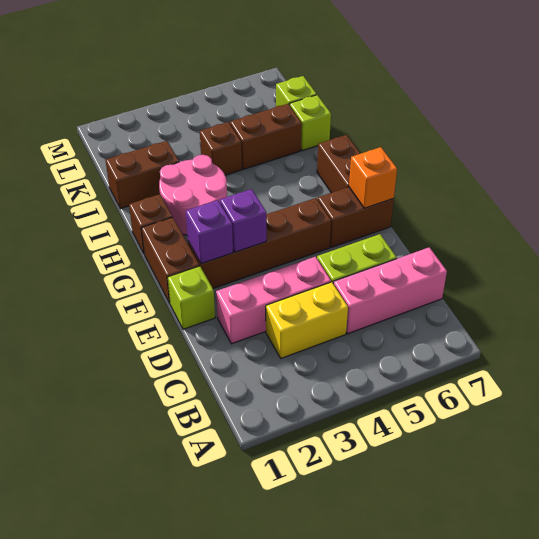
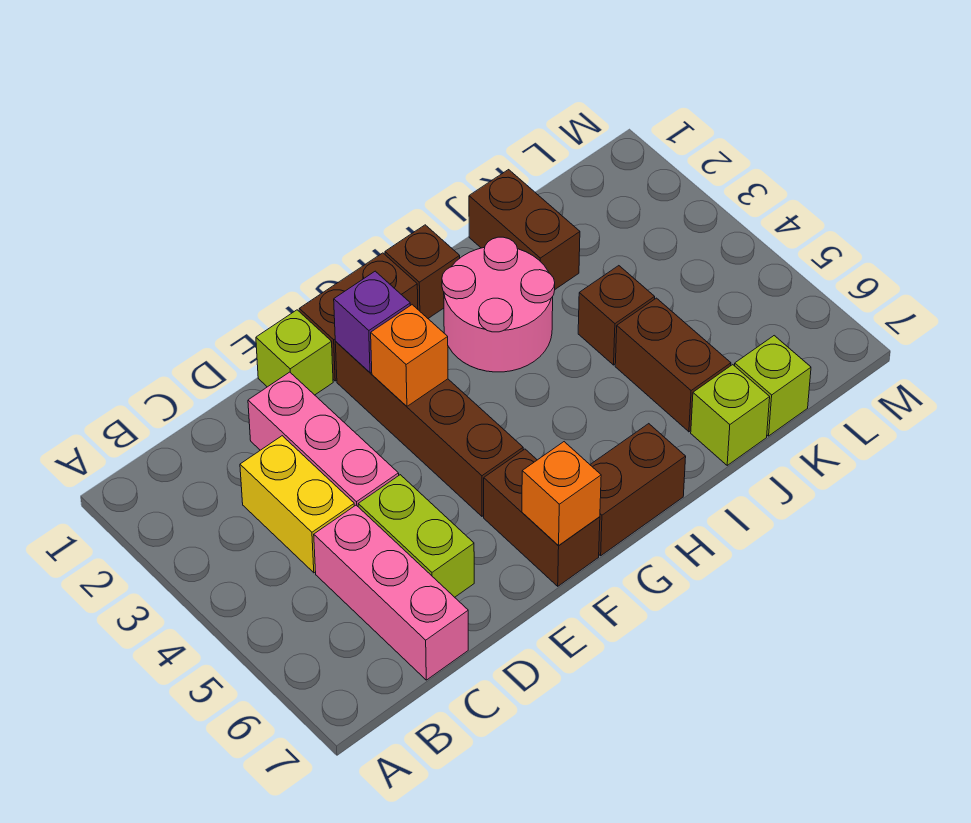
purple brick F3 level 2 -> orange brick F3 level 2

